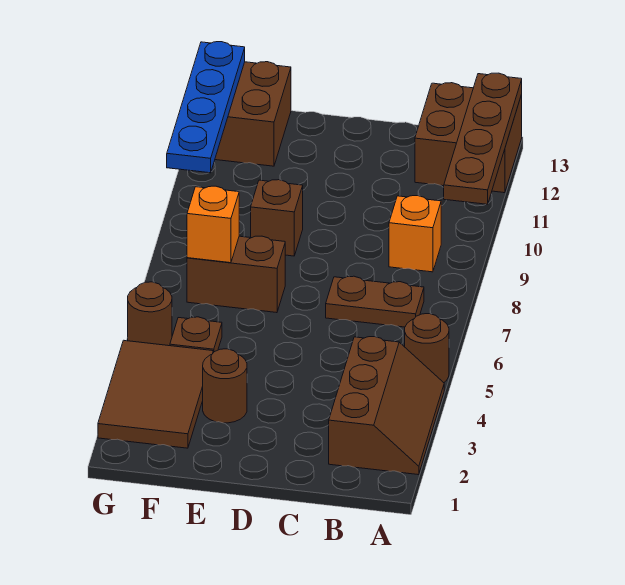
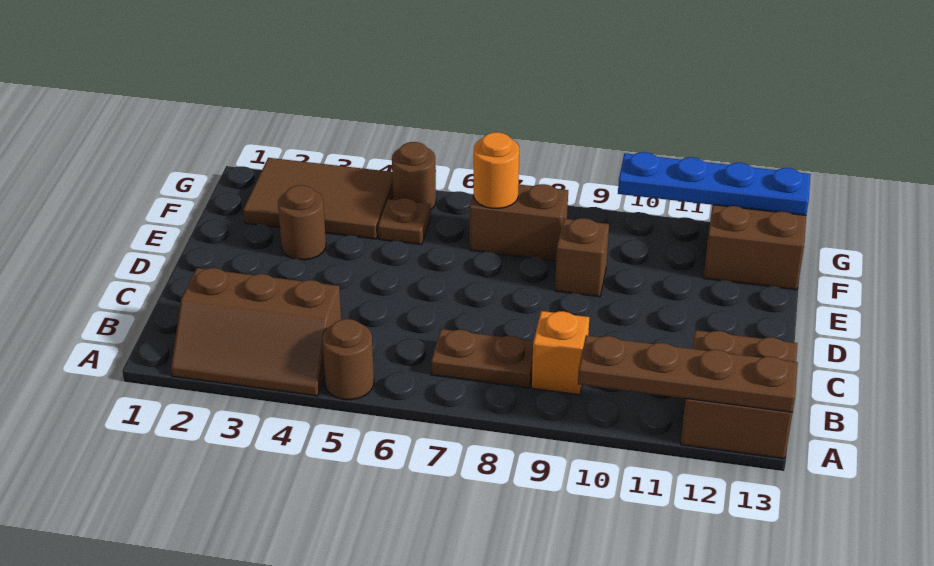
brown plate B7:C7 level 1 -> brown plate B7:B8 level 1
brown brick E7:F7 level 1 -> brown brick F7:F8 level 1
orange brick F7 level 2 -> orange round brick F7 level 2

